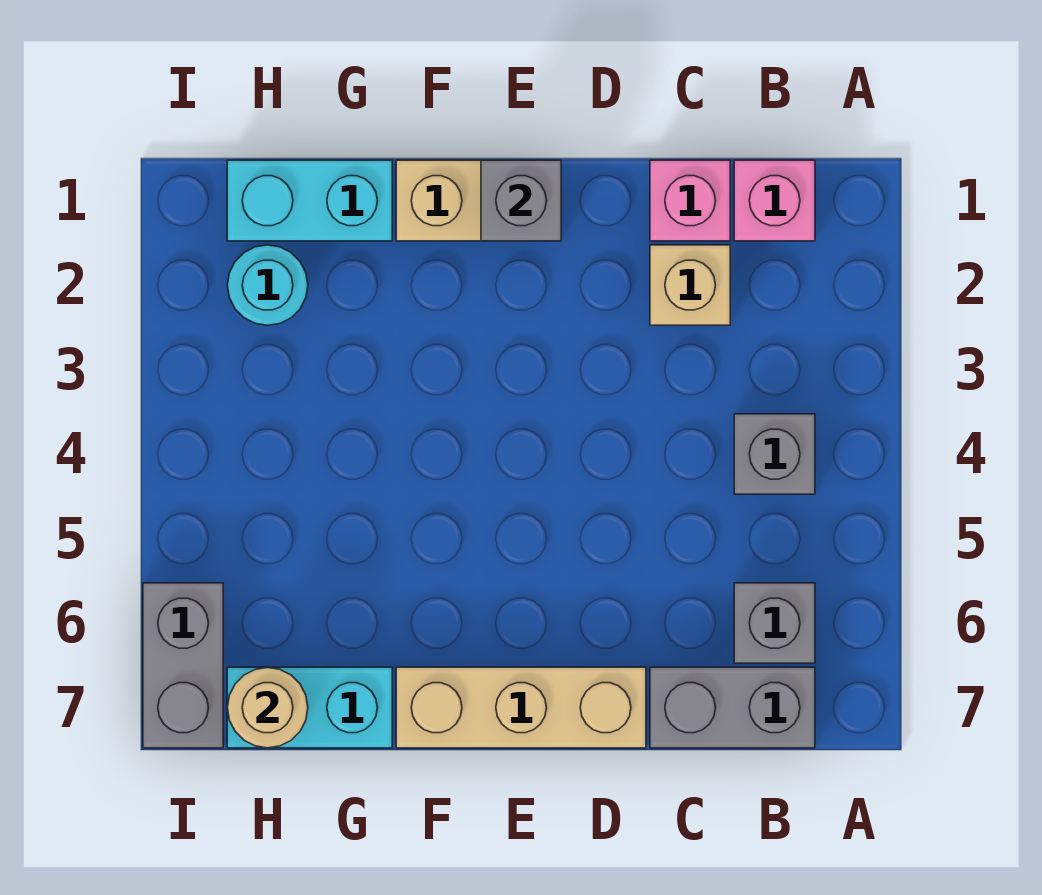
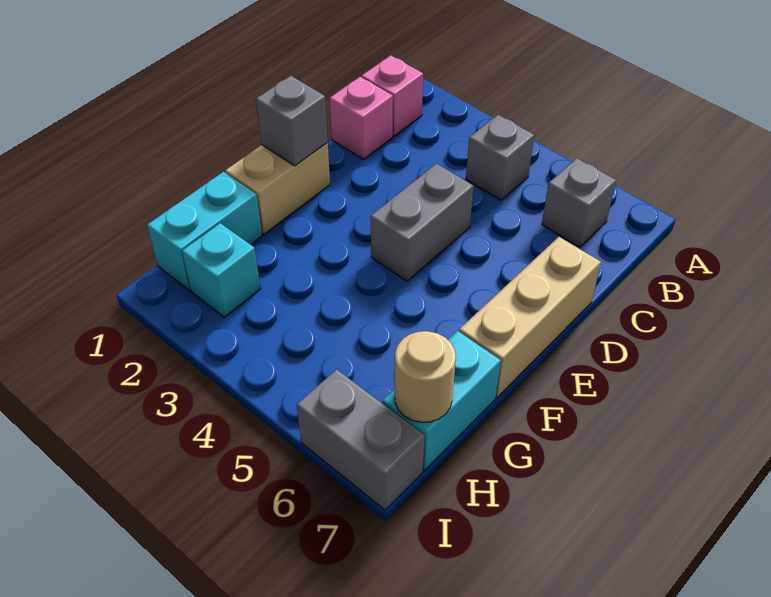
grey brick B7:C7 level 1 -> grey brick D4:E4 level 1
tan brick C2 level 1 -> none
cyan round brick H2 level 1 -> cyan brick H2 level 1

